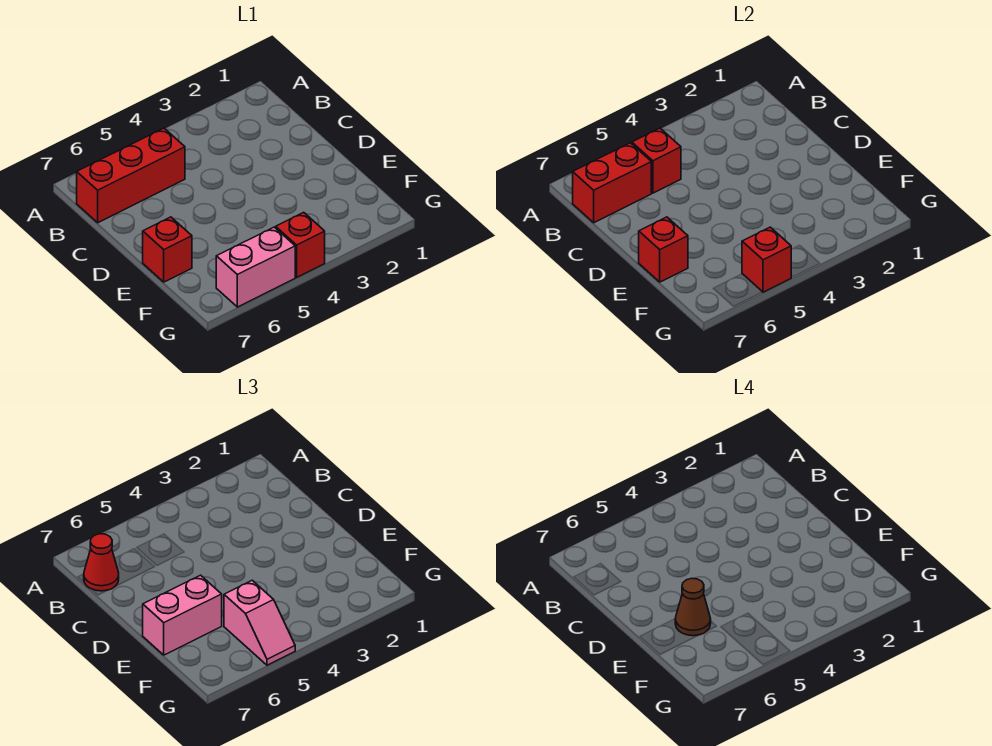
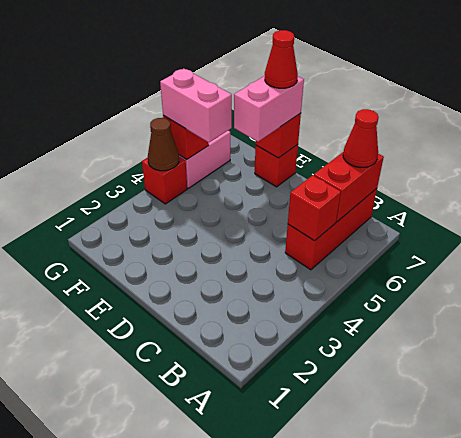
brown cone E6 level 4 -> brown cone G4 level 2
none -> red cone E7 level 4
pink slope F5:G5 level 3 top F -> pink brick F5:G5 level 3

